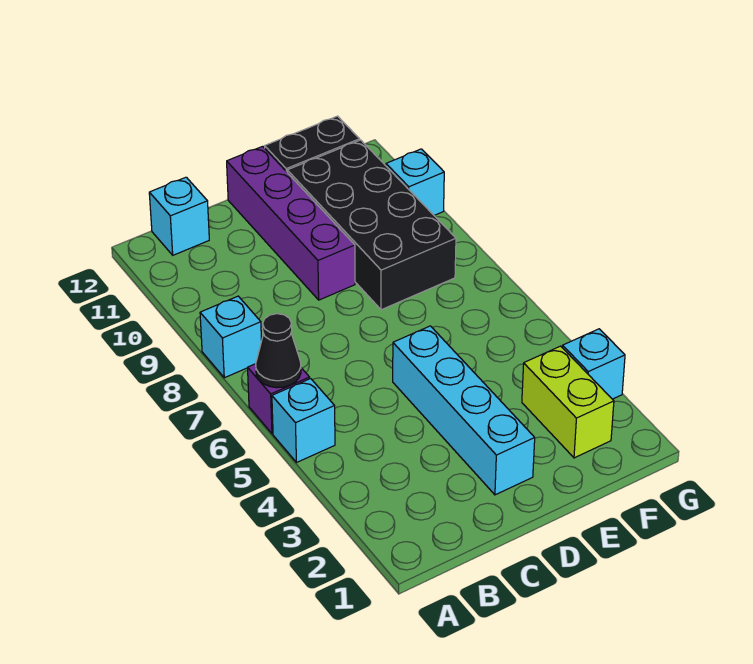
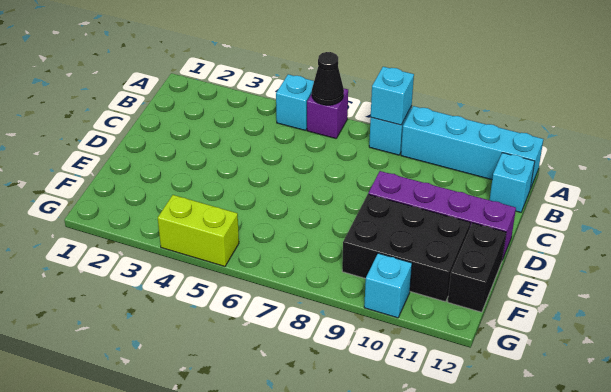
cyan brick D2:D5 level 1 -> cyan brick A9:A12 level 1
black brick E8:F11 level 1 -> black brick E9:F11 level 1
lime brick F2:F3 level 1 -> lime brick G4:G5 level 1
cyan brick G3 level 1 -> cyan brick A8 level 2

